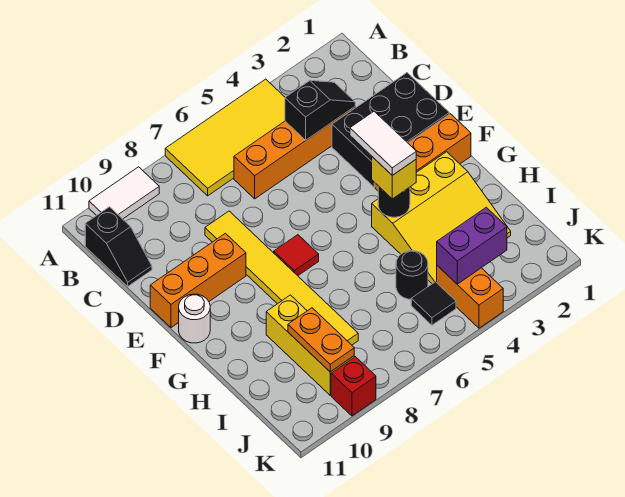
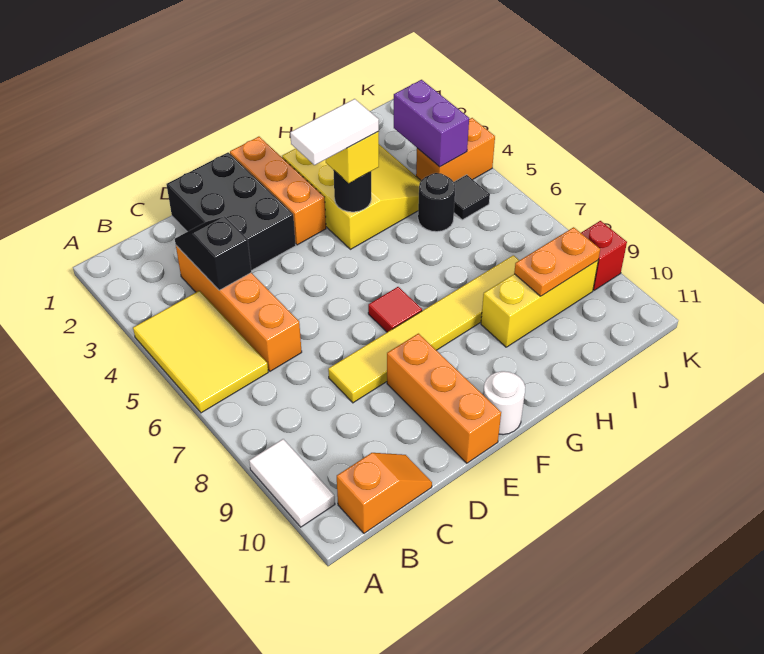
yellow tile A4:B7 level 1 -> yellow tile A4:B6 level 1
black slope B11:C11 level 1 top B -> orange slope B11:C11 level 1 top B

